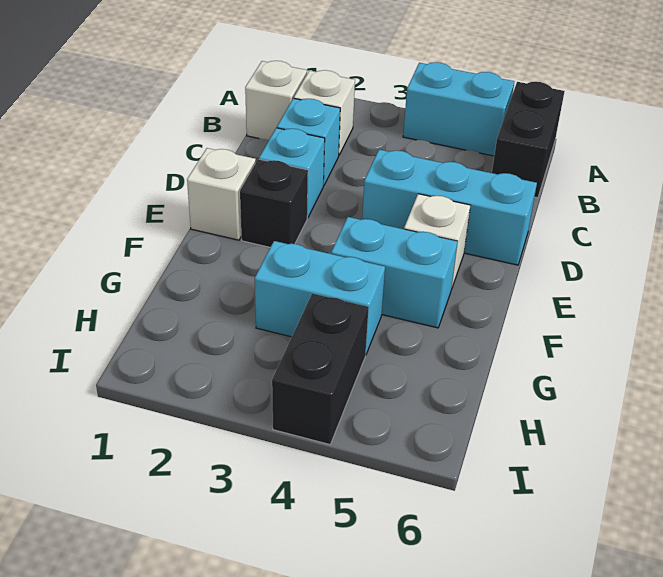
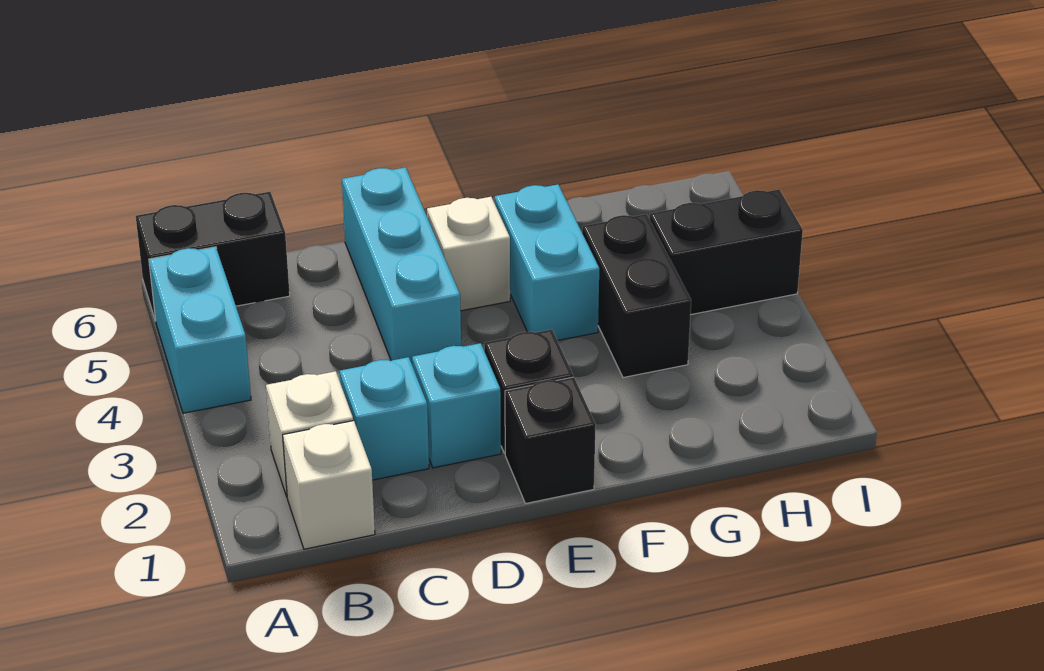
white brick E1 level 1 -> black brick E1 level 1
cyan brick G3:G4 level 1 -> black brick G3:G4 level 1

